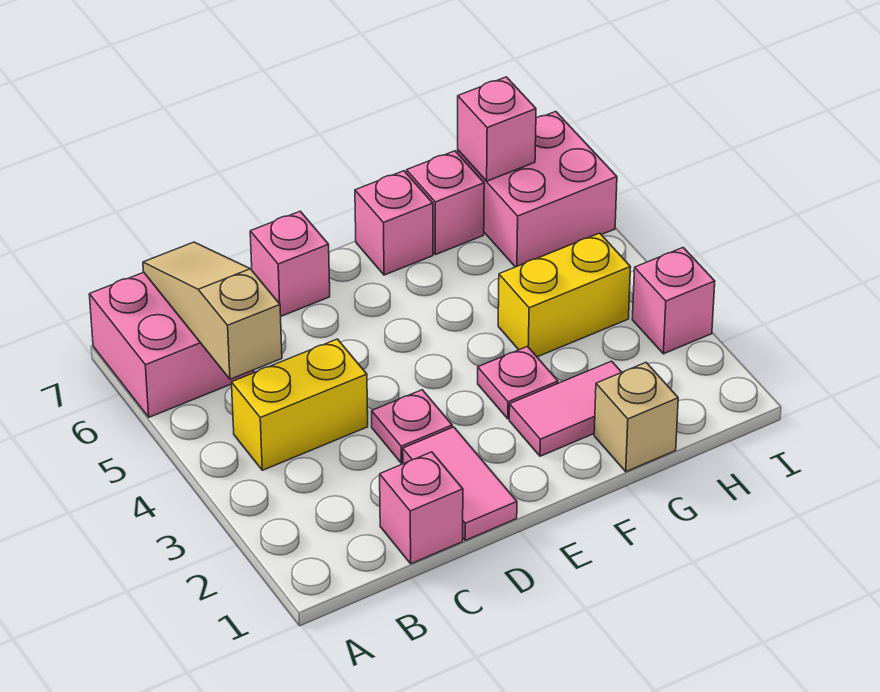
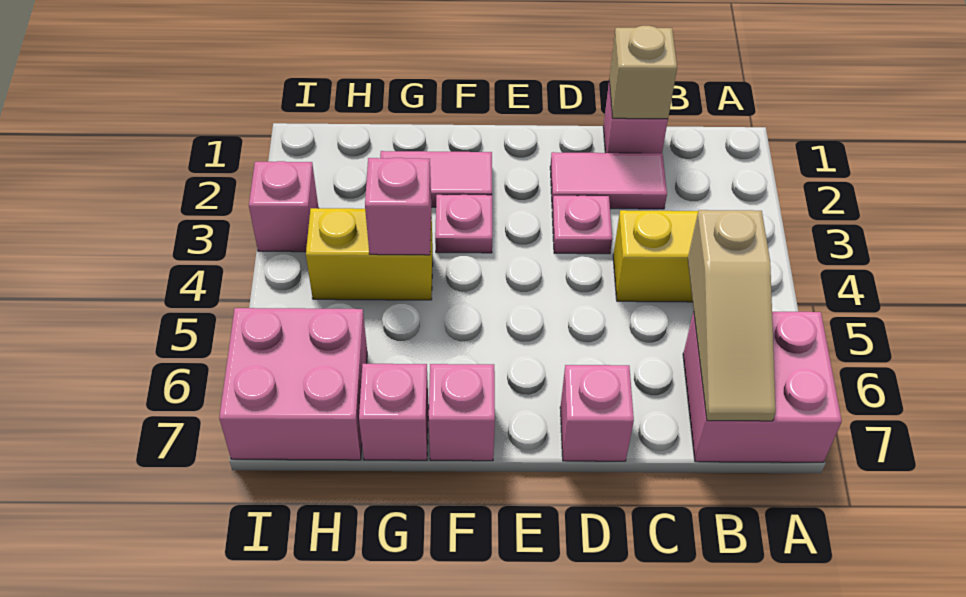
pink tile D1:D2 level 1 -> pink tile C2:D2 level 1
tan brick G1 level 1 -> tan brick C1 level 2
pink brick H7 level 2 -> pink brick G4 level 2

